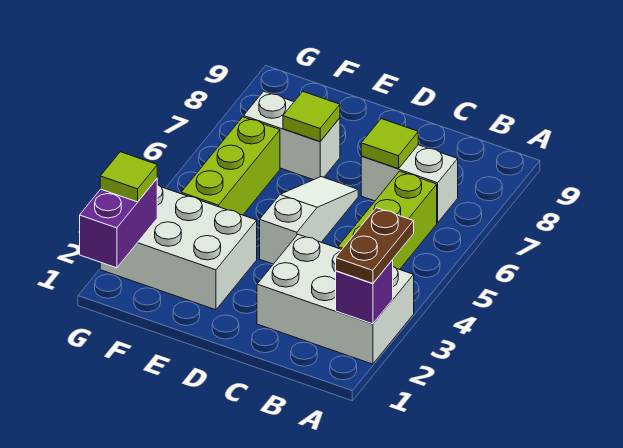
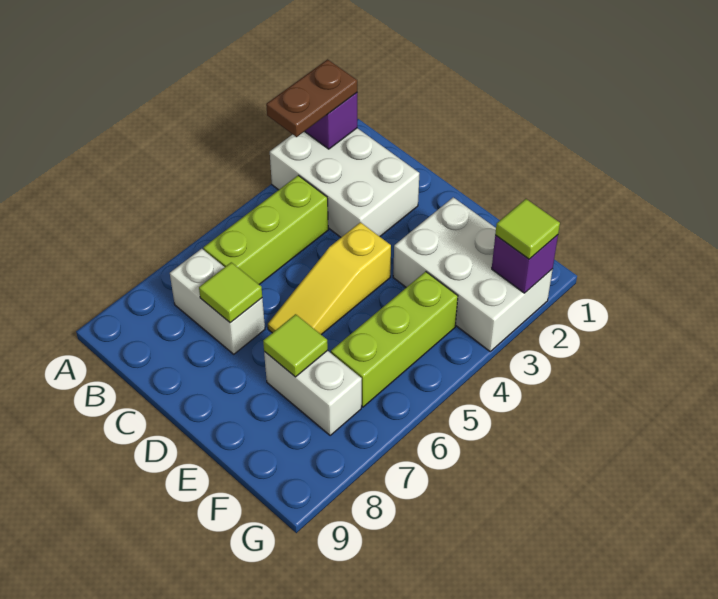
white slope D4:D6 level 1 top 4 -> yellow slope D4:D6 level 1 top 4
purple brick G1:G2 level 2 -> purple brick G2 level 2

